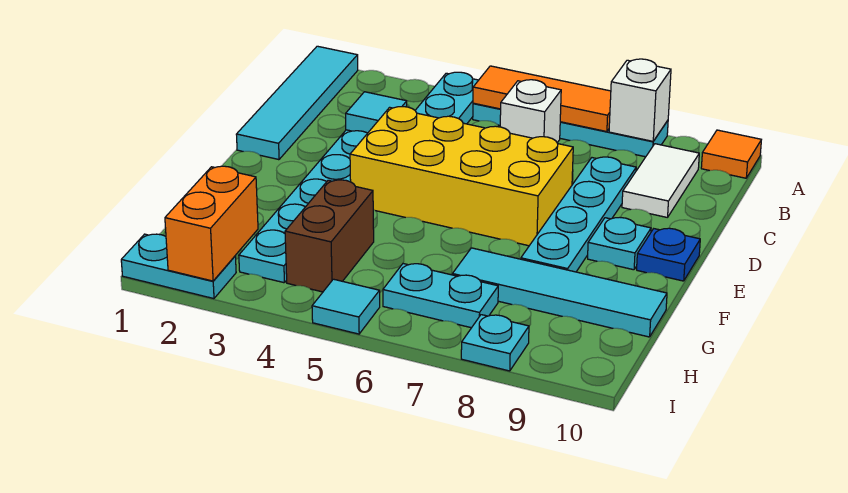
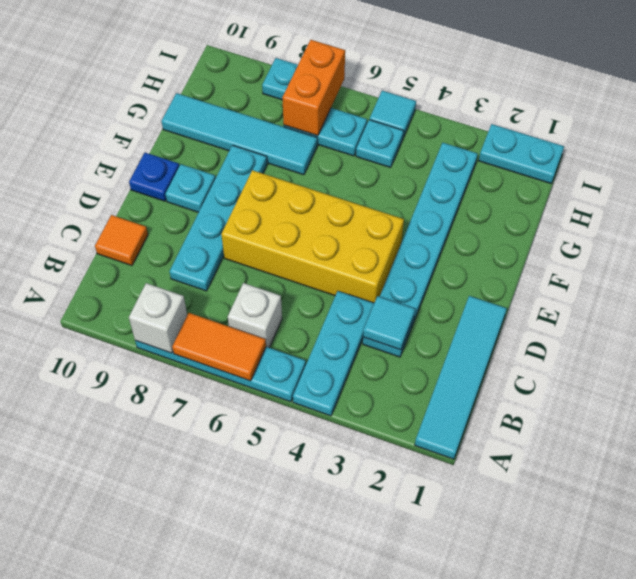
orange tile A5:A7 level 2 -> orange tile A6:A7 level 2
orange tile A10 level 1 -> orange tile C10 level 1
white tile B9:C9 level 1 -> none
brown brick G4:H4 level 1 -> none
orange brick H2:I2 level 2 -> orange brick H7:I7 level 2
none -> cyan plate H5 level 1

